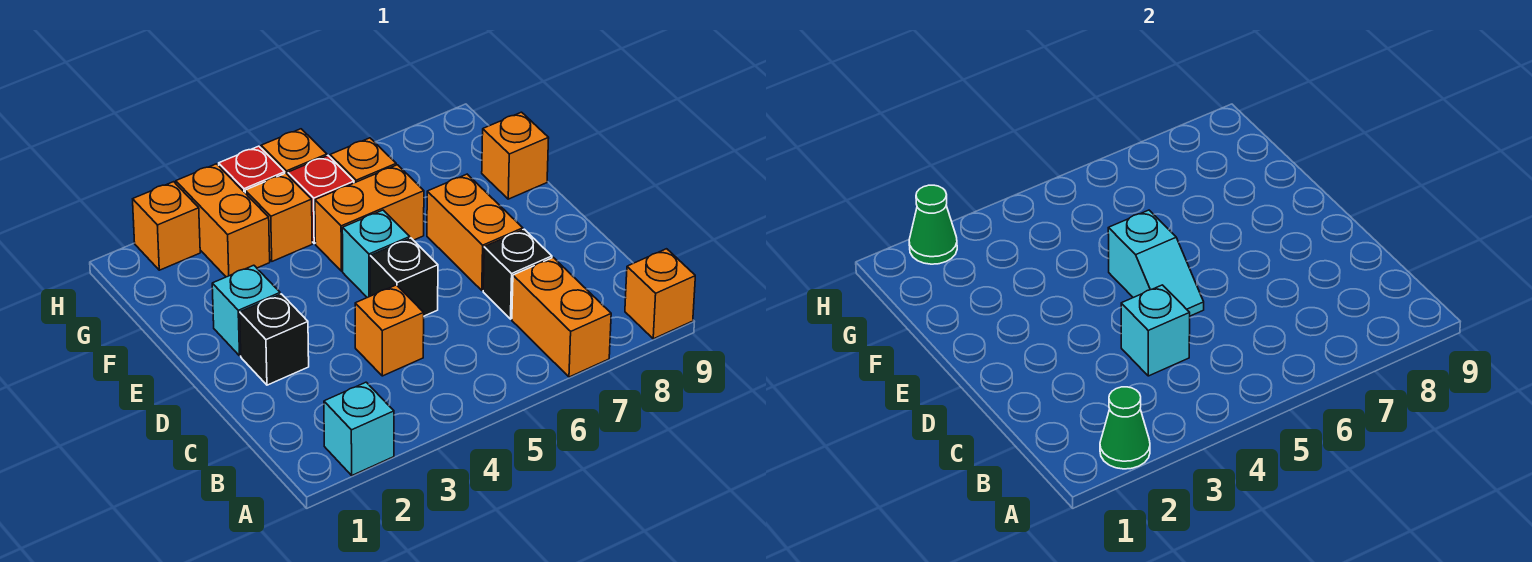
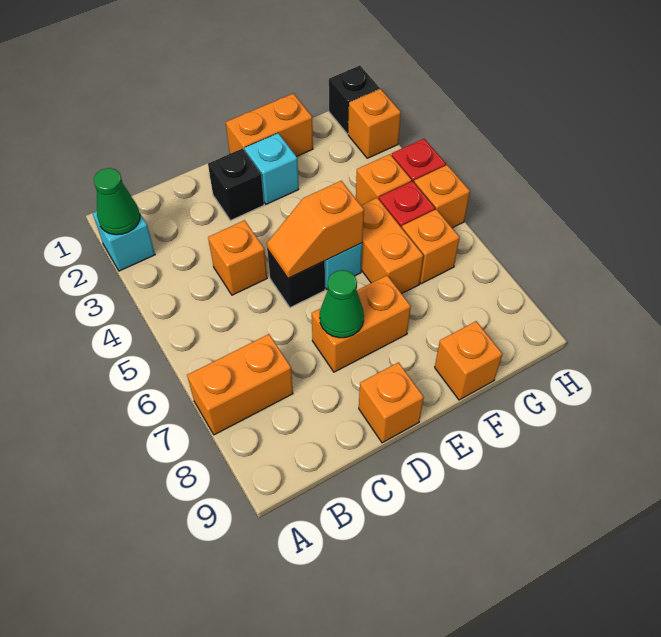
orange brick A9 level 1 -> orange brick D9 level 1
cyan brick C4 level 2 -> none
black brick C7 level 1 -> black brick H1 level 1
cyan slope D5:E5 level 2 top E -> orange slope D5:E5 level 2 top E
orange brick G3:H3 level 1 -> orange brick E1:F1 level 1
green cone H2 level 2 -> green cone D7 level 2

